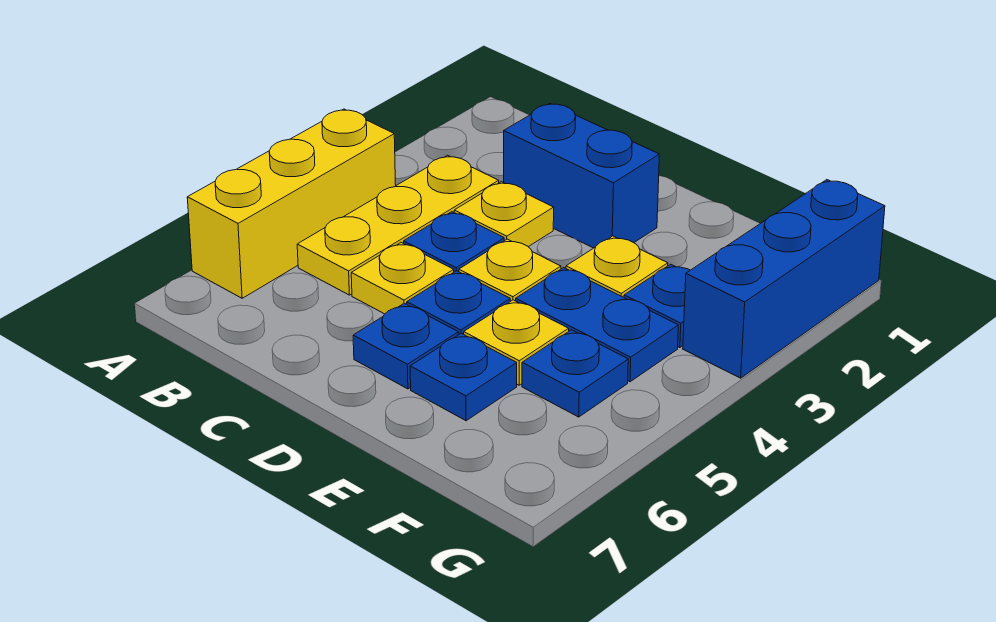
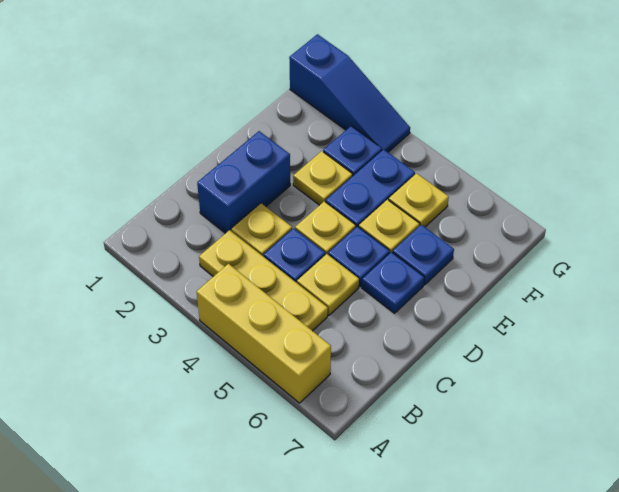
blue plate F5 level 1 -> yellow plate F5 level 1
blue brick G1:G3 level 1 -> blue slope G1:G3 level 1 top 1

